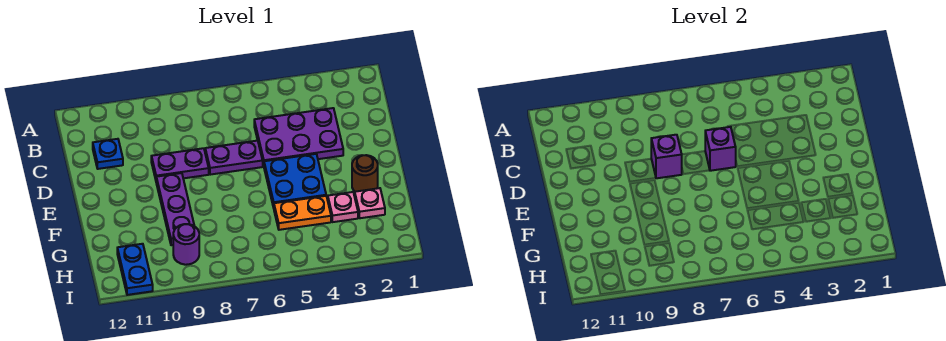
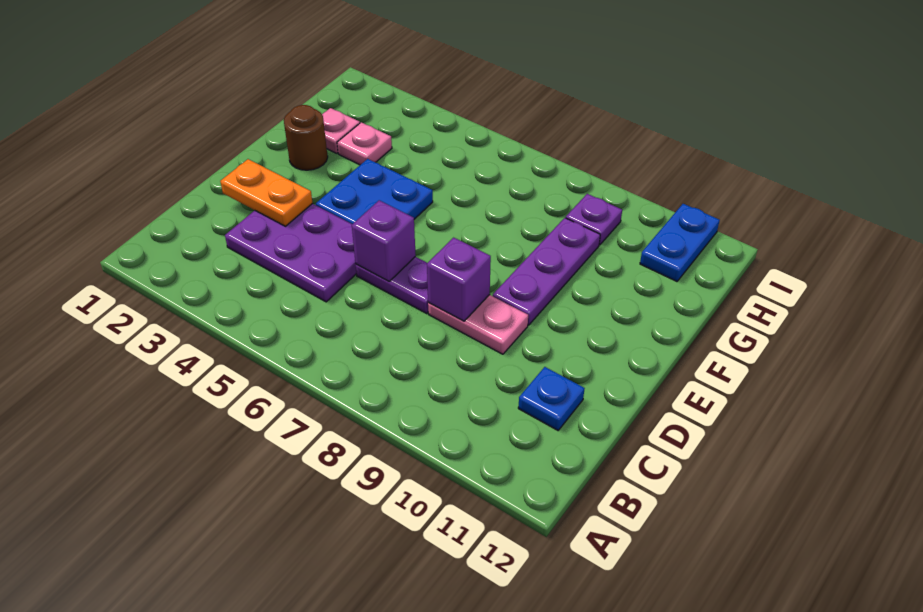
purple plate D8:D9 level 1 -> pink plate D8:D9 level 1
orange plate G4:G5 level 1 -> orange plate D2:D3 level 2
purple round brick H9 level 1 -> purple plate H9 level 1

